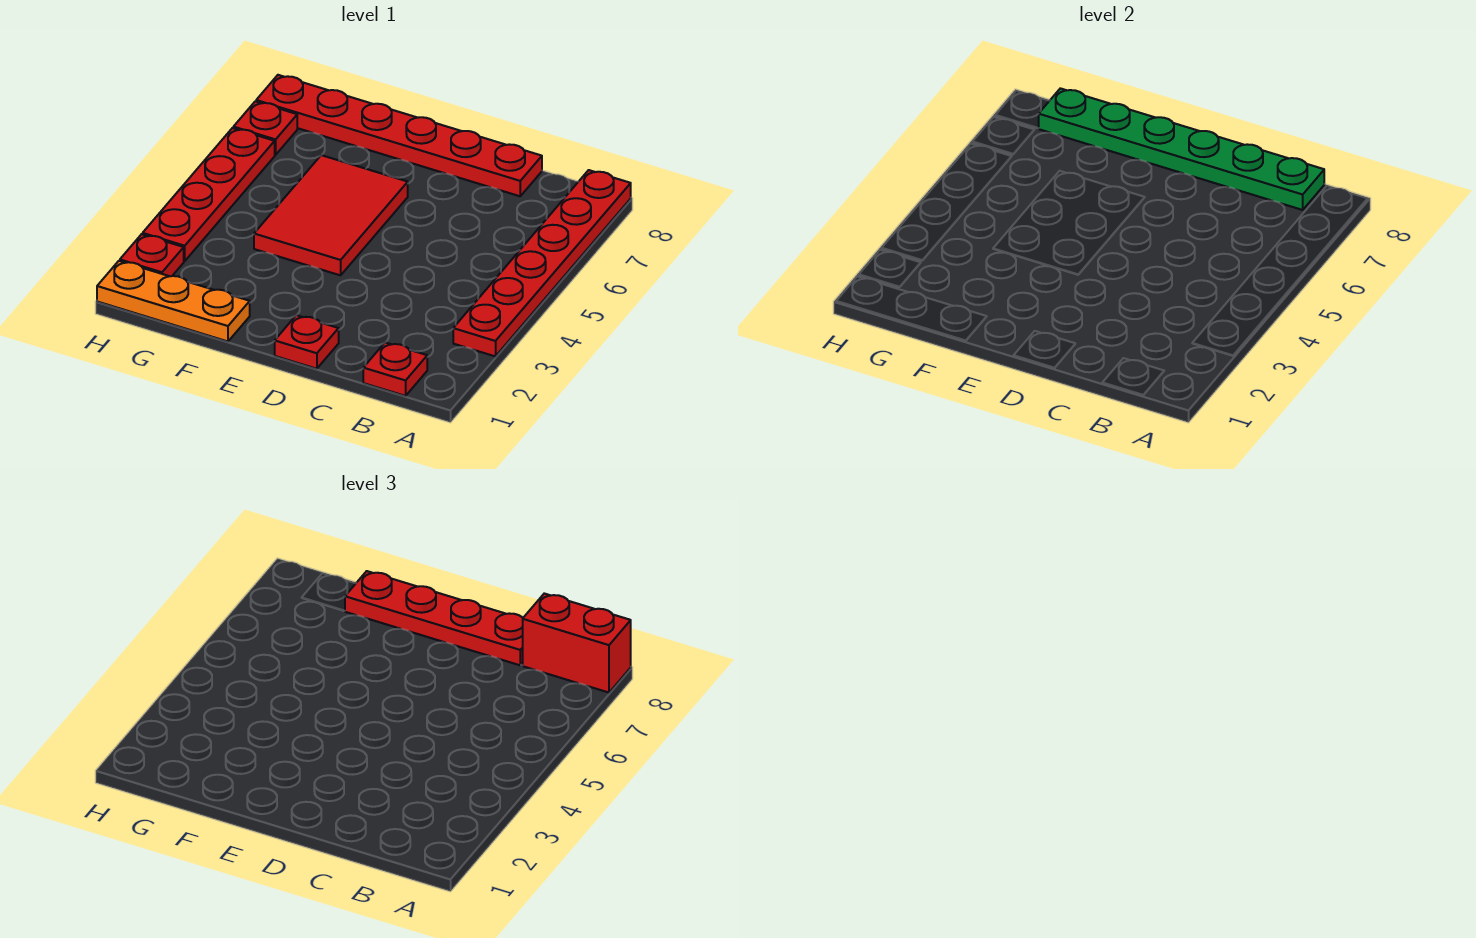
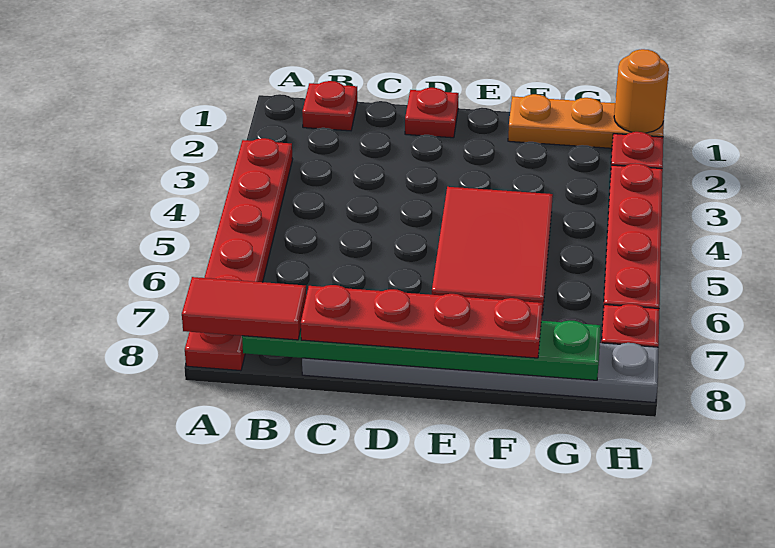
red brick A8:B8 level 3 -> red tile A8:B8 level 3
red plate C8:H8 level 1 -> grey plate C8:H8 level 1
none -> orange round brick H1 level 2

